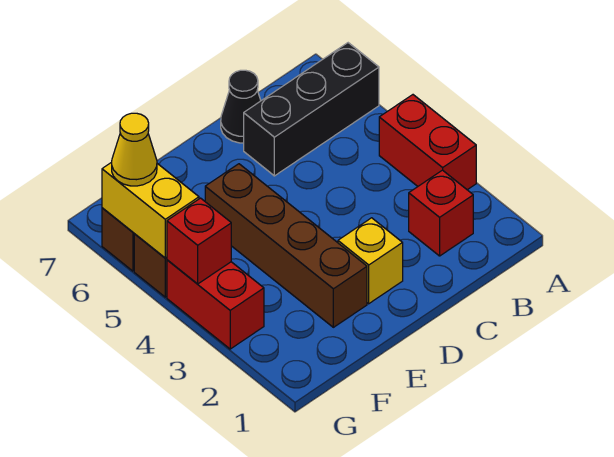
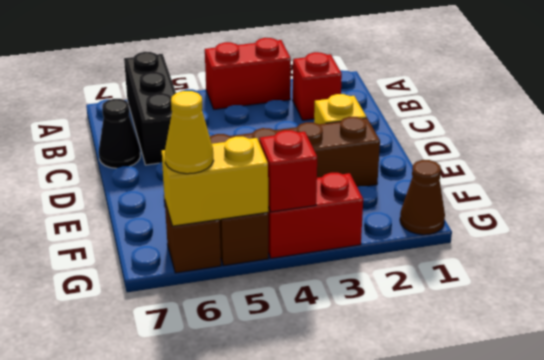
none -> brown cone G1 level 1

